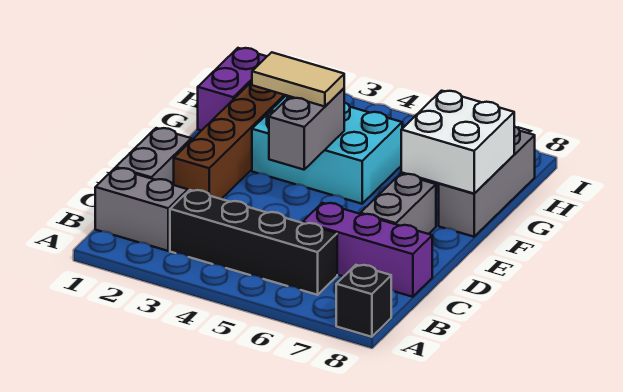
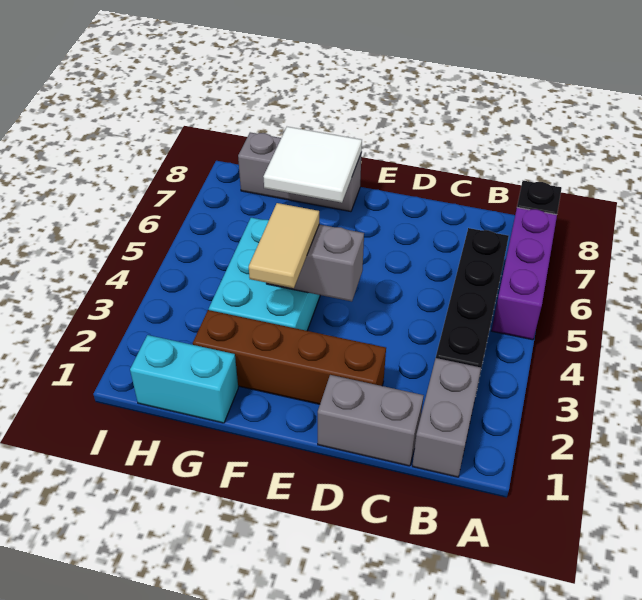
purple brick C6:C8 level 1 -> purple brick A5:A7 level 1
grey brick D7:E7 level 1 -> none
white brick F7:G8 level 2 -> white tile F7:G8 level 2
purple brick G1:H1 level 1 -> cyan brick G1:H1 level 1

